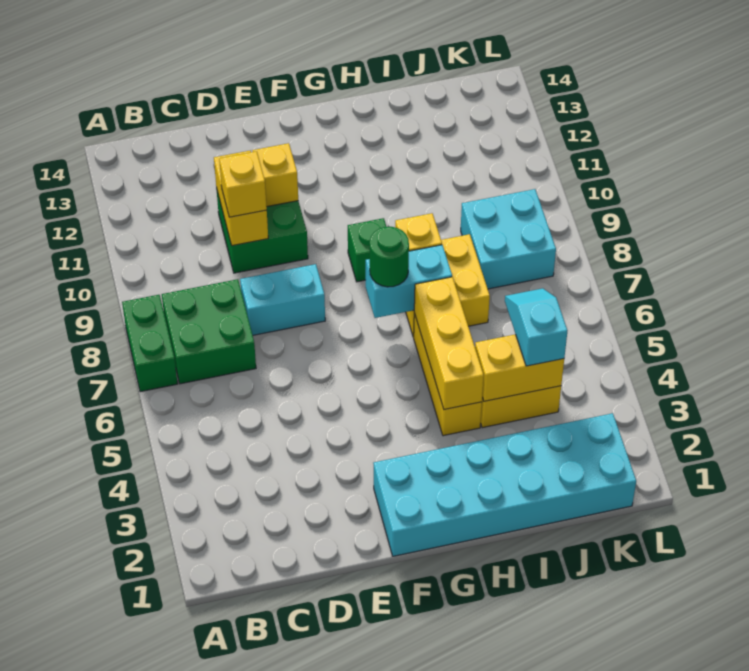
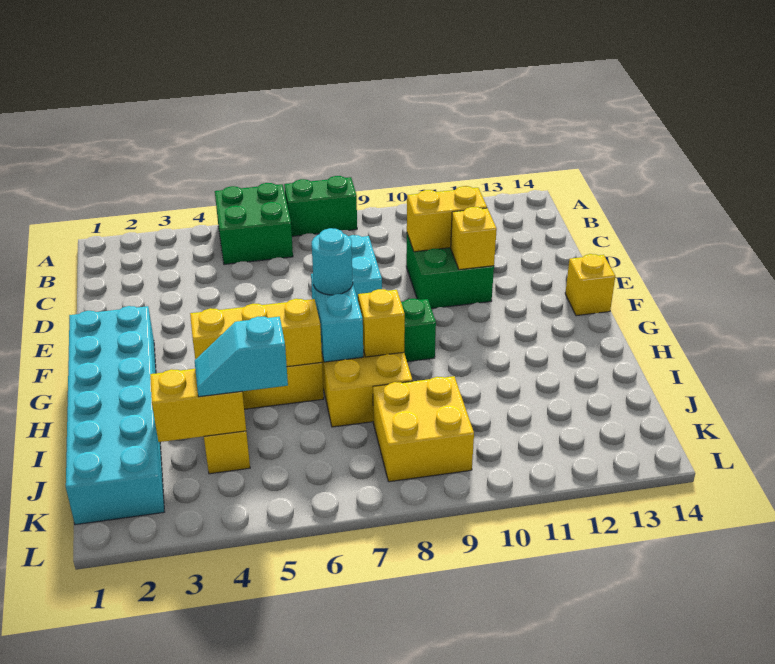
green brick B7:C8 level 1 -> green brick A5:B6 level 1
yellow brick D10 level 3 -> yellow brick F14 level 1
green round brick G7 level 3 -> cyan round brick G7 level 3
yellow brick I4:J4 level 2 -> yellow brick J3:J4 level 2
cyan slope J4:J5 level 3 top 4 -> cyan slope J4:J5 level 3 top 5
cyan brick J8:K9 level 1 -> yellow brick J8:K9 level 1

